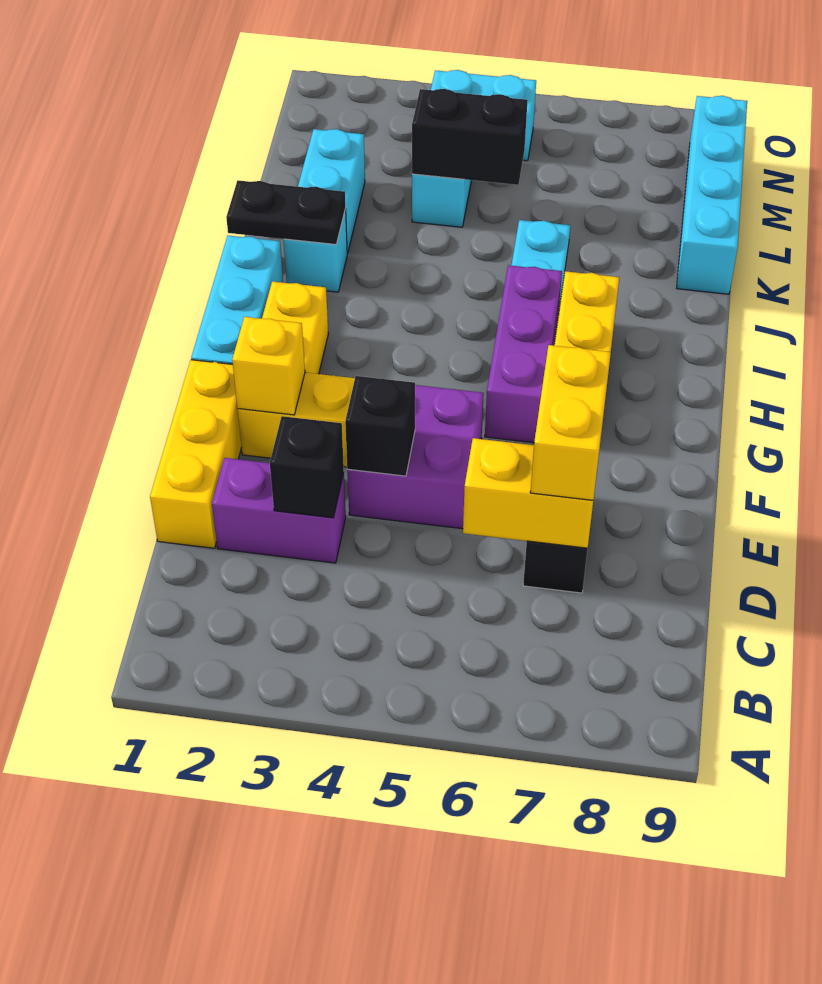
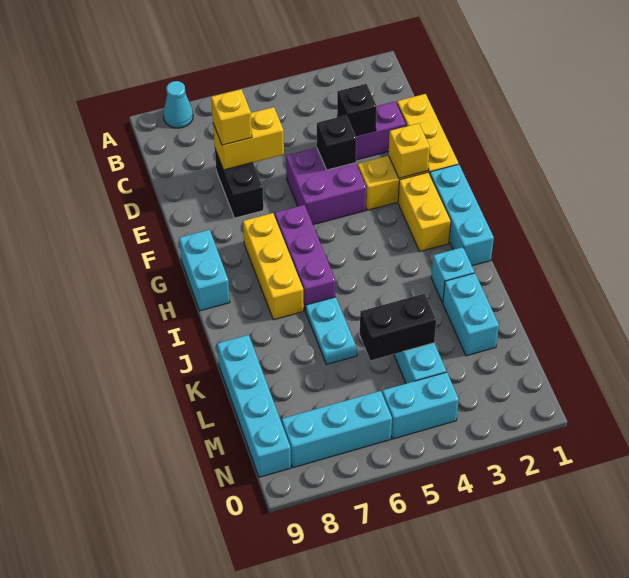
none -> cyan cone A8 level 1
yellow brick D7:E7 level 3 -> yellow brick D7 level 3
none -> cyan brick G9:H9 level 1
black plate J1:J2 level 2 -> none
none -> cyan brick N6:N8 level 1

